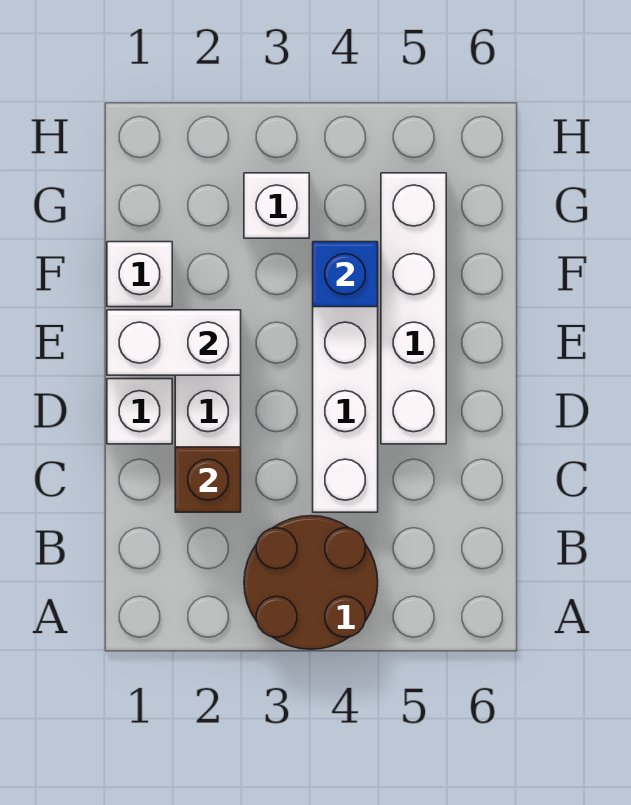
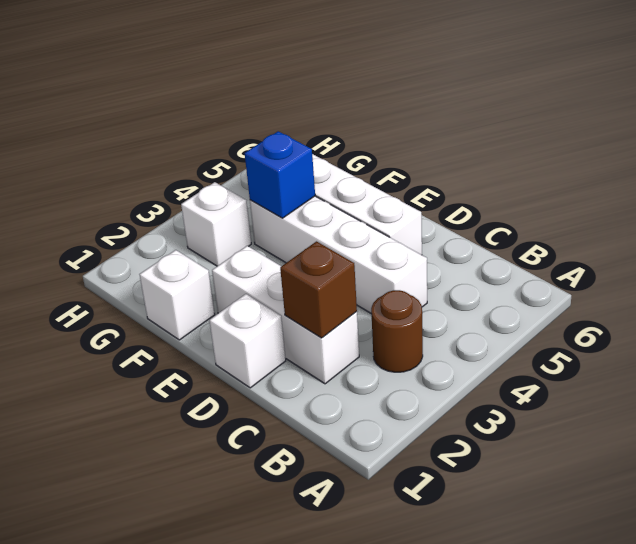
brown round brick A3:B4 level 1 -> brown round brick B3 level 1
white brick E1:E2 level 2 -> none

